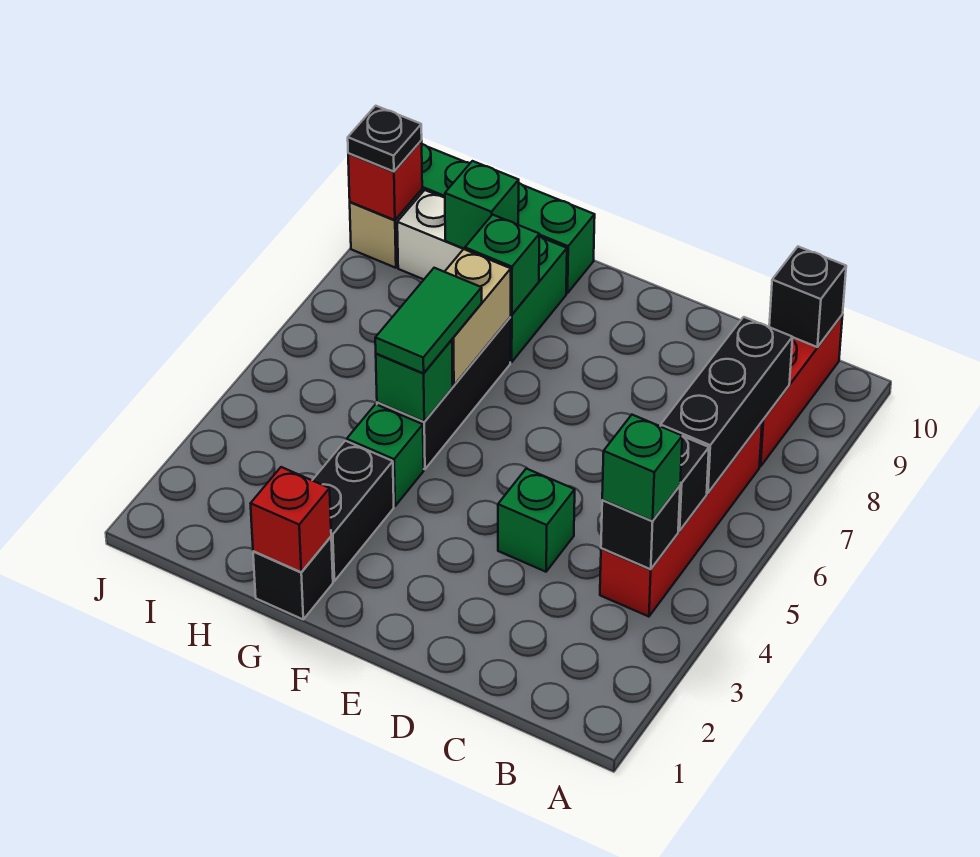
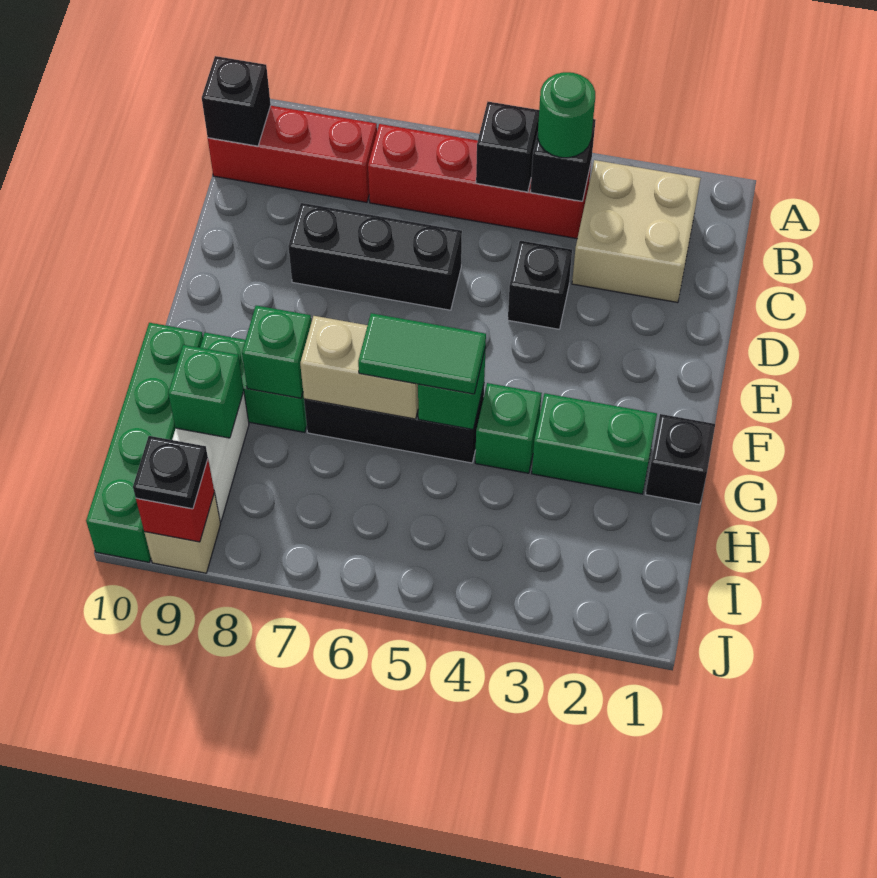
none -> tan brick B2:C3 level 1
green brick B4 level 3 -> green round brick B4 level 3
black brick B6:B8 level 2 -> black brick D6:D8 level 1
green brick D4 level 1 -> black brick D4 level 1
red brick G1 level 2 -> none
black brick G2:G3 level 1 -> green brick G2:G3 level 1

